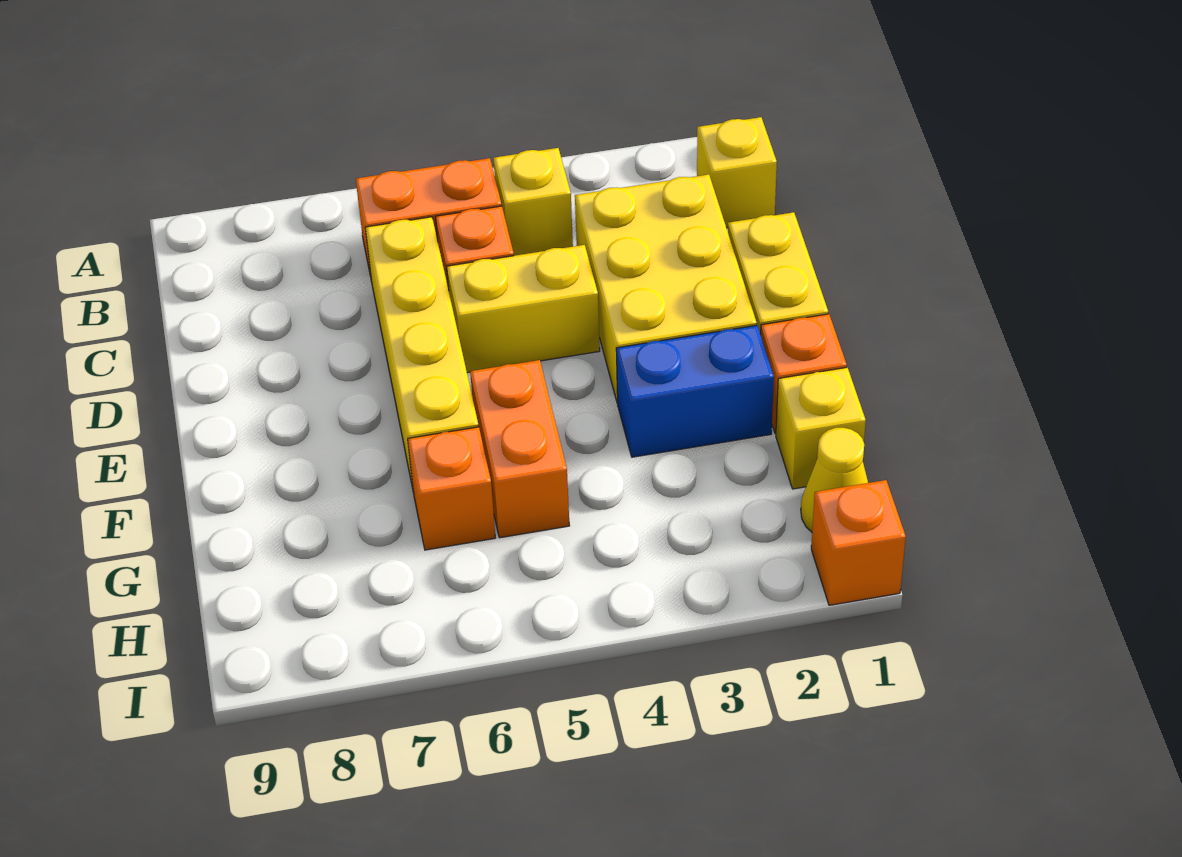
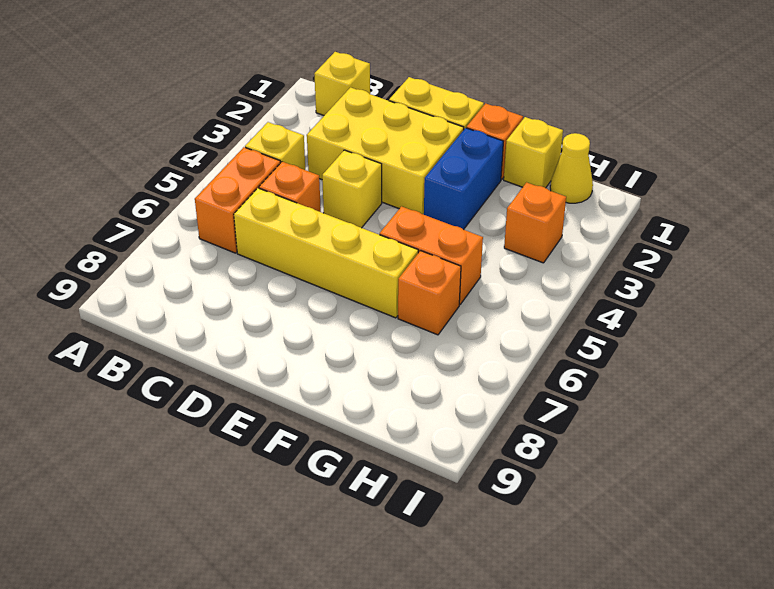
yellow brick D4:D5 level 1 -> yellow brick D4 level 1
orange brick I1 level 1 -> orange brick H3 level 1

